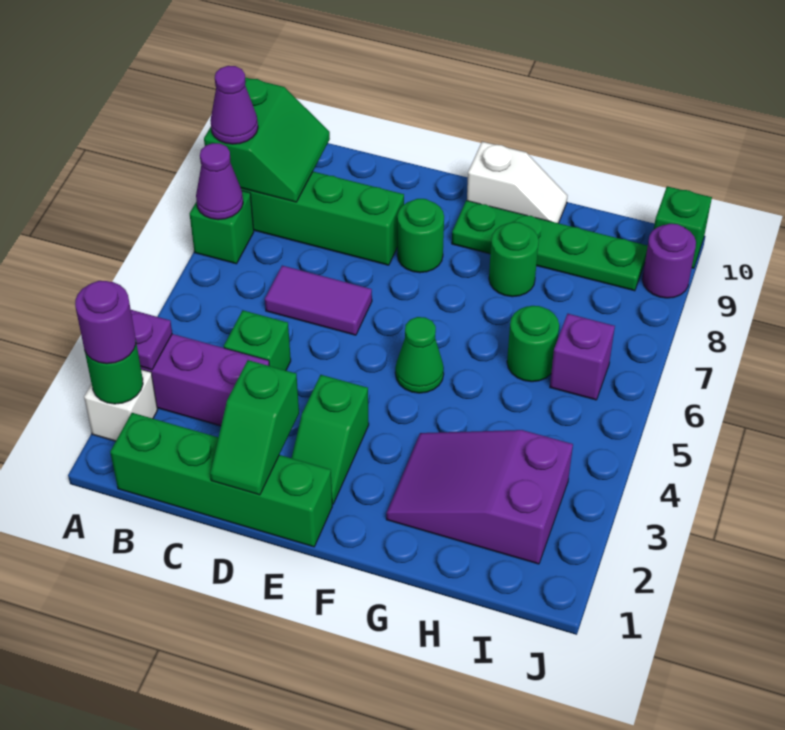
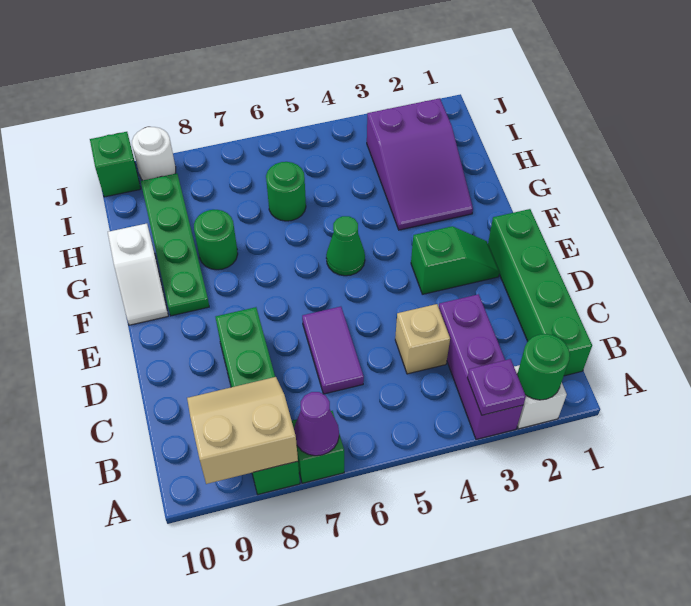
purple round brick A2 level 3 -> none
green slope A8:B9 level 2 top A -> tan slope A8:B9 level 2 top A
purple cone A8 level 3 -> none
green brick C4 level 1 -> tan brick C4 level 1
green slope D1:D2 level 2 top 2 -> none
green round brick E8 level 1 -> none
white slope F10:G10 level 1 top F -> white slope F10:G10 level 1 top G
purple brick I6 level 1 -> none
purple round brick J9 level 1 -> white round brick J9 level 1

